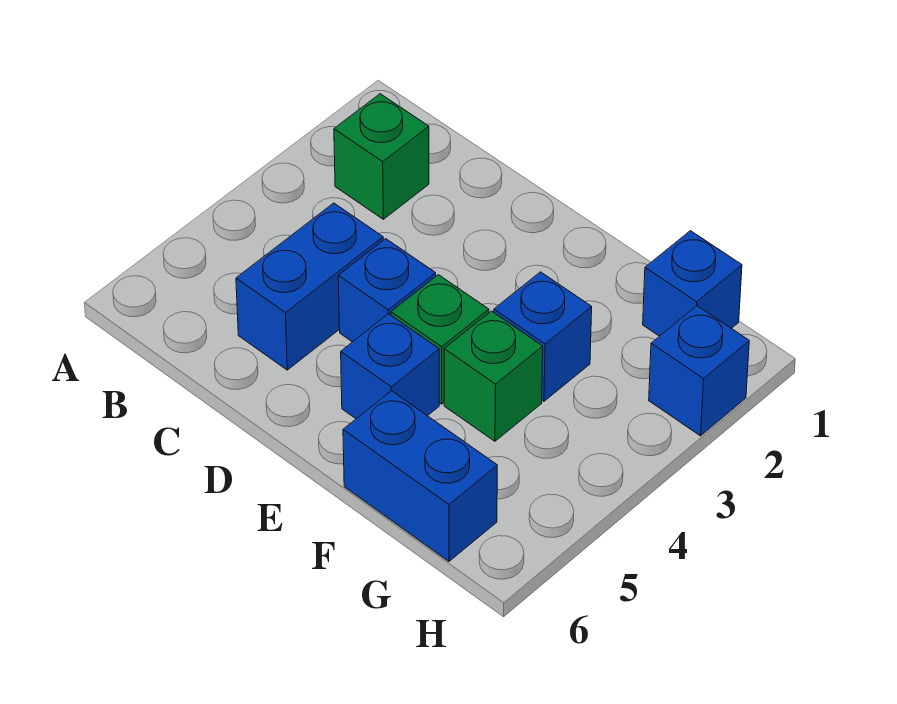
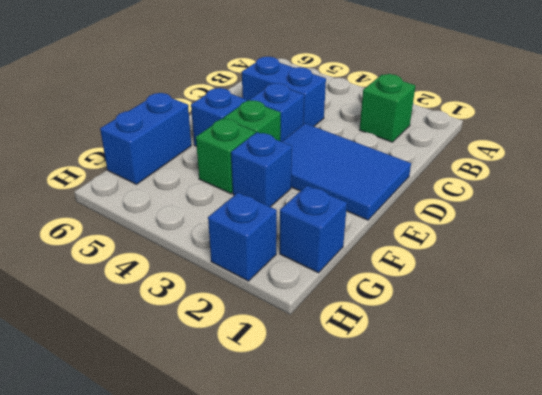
none -> blue tile D1:E3 level 1

